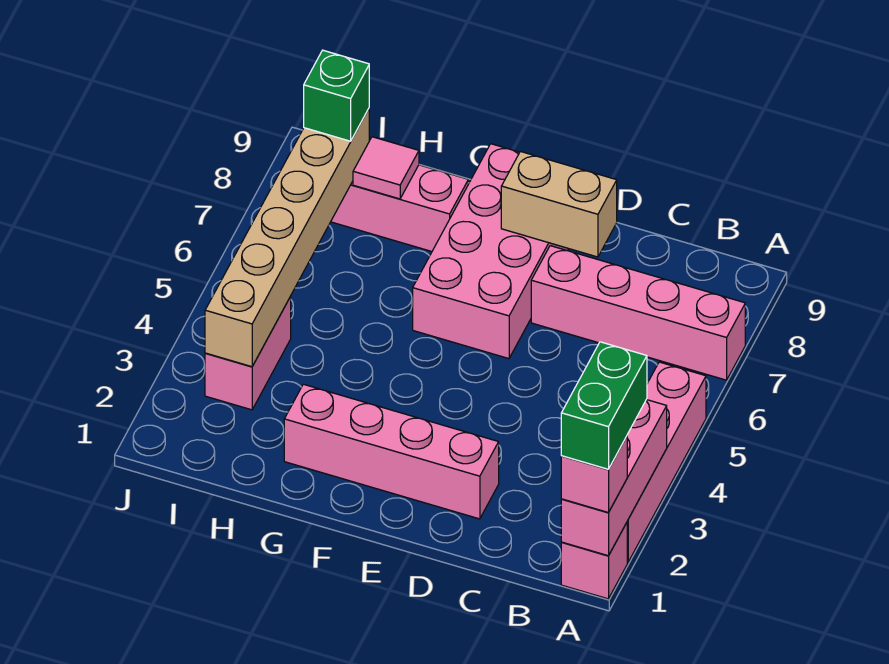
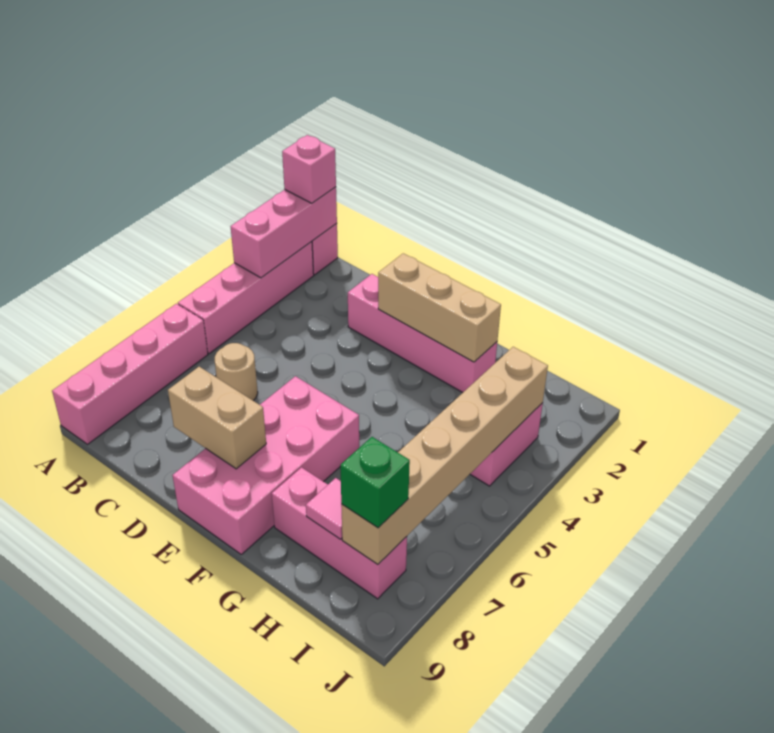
green brick A1:A2 level 4 -> none
pink brick A7:D7 level 1 -> pink brick A6:A9 level 1
none -> tan round brick C6 level 1
none -> tan brick E2:G2 level 2

